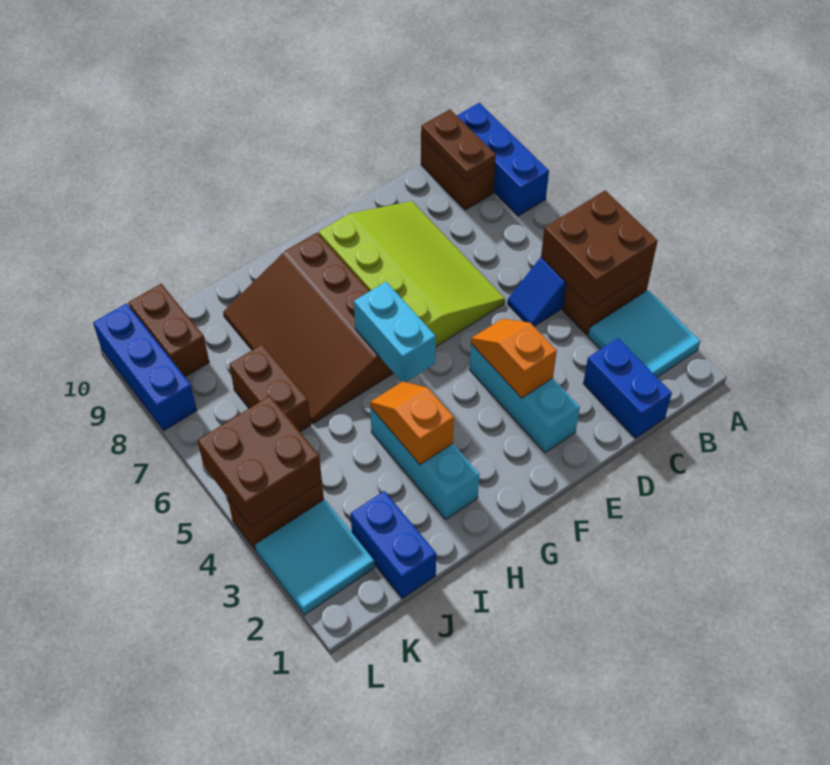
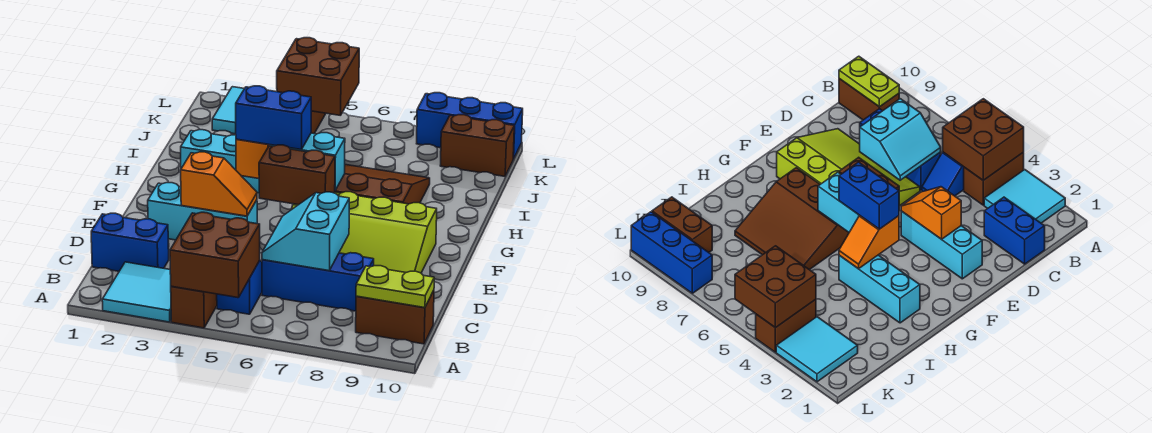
blue brick A8:A10 level 1 -> blue brick C6:C8 level 1
brown plate B9:B10 level 2 -> lime plate B9:B10 level 2
none -> cyan slope C6:D7 level 2 top 7
brown slope G6:I9 level 1 top G -> brown slope G6:I8 level 1 top G
orange slope H3:H4 level 2 top 3 -> orange slope G4:H4 level 2 top G
blue brick J1:J2 level 1 -> blue brick G4:G5 level 3
brown brick J6:J7 level 1 -> brown brick F5:F6 level 2

